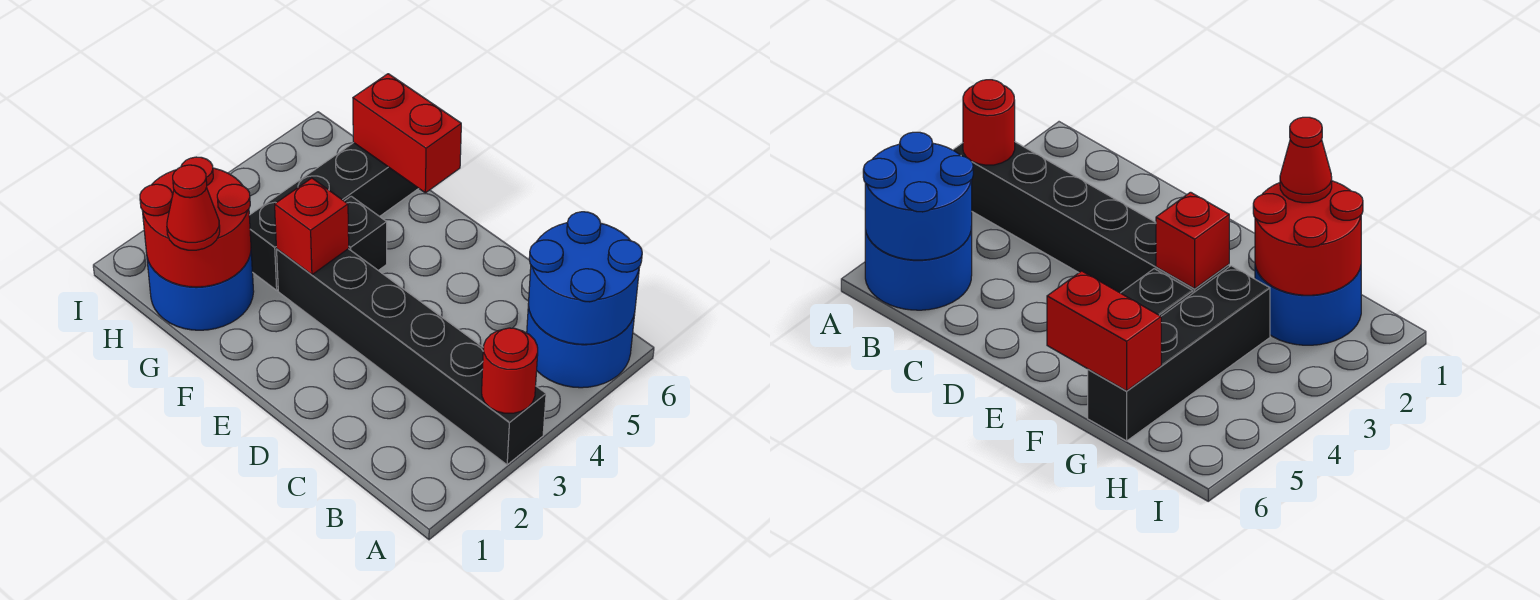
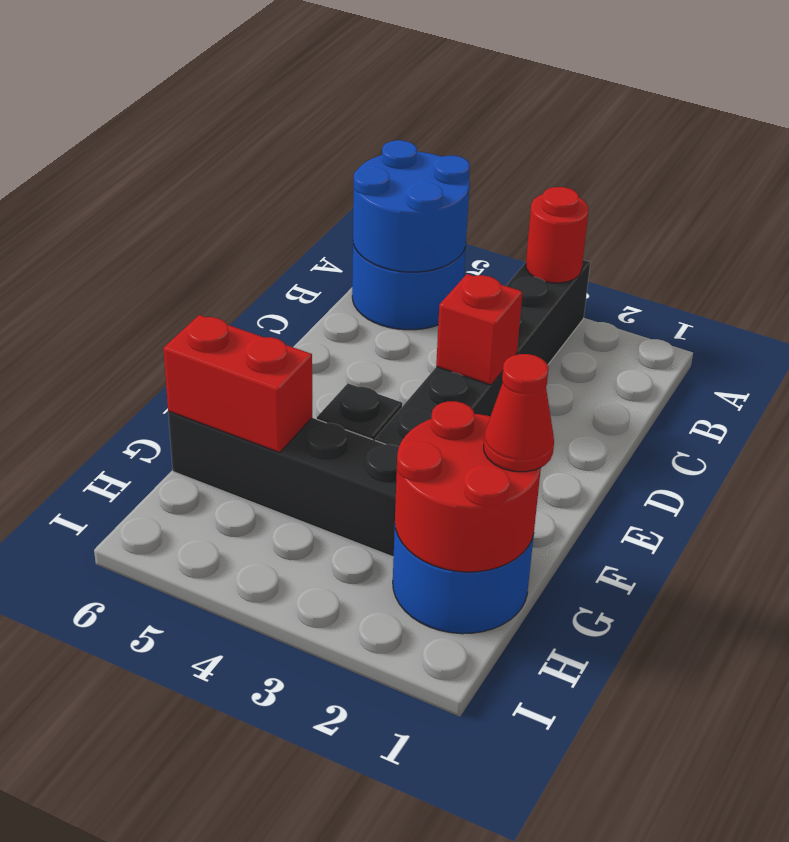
red brick F3 level 2 -> red brick D3 level 2
red brick F6:G6 level 2 -> red brick G5:G6 level 2

